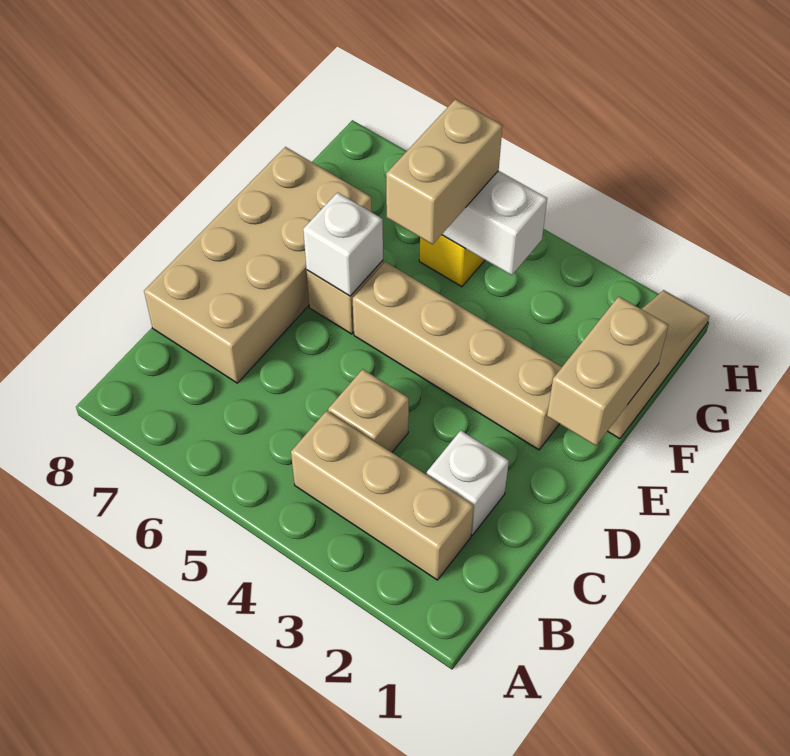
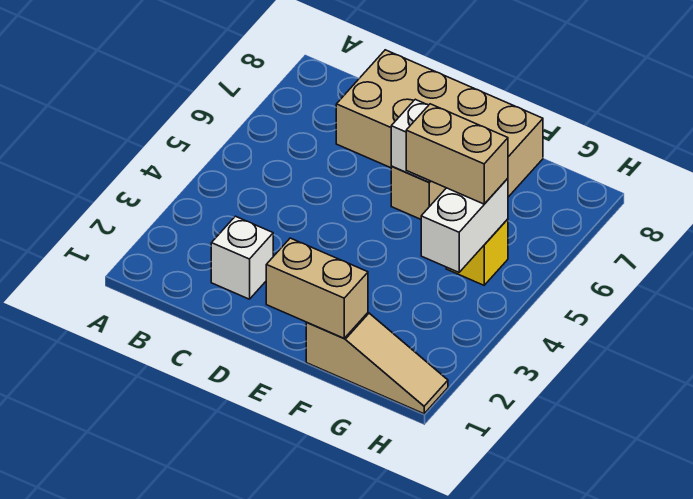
tan brick B2:B4 level 1 -> none
tan brick C4 level 1 -> none
tan brick E2:E5 level 1 -> none

